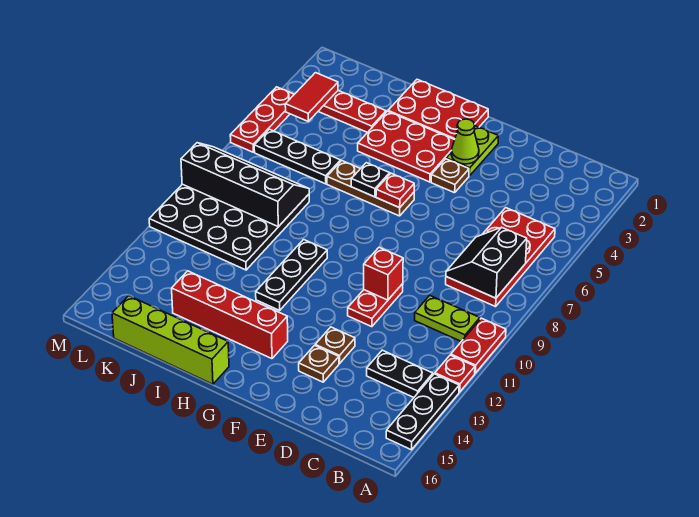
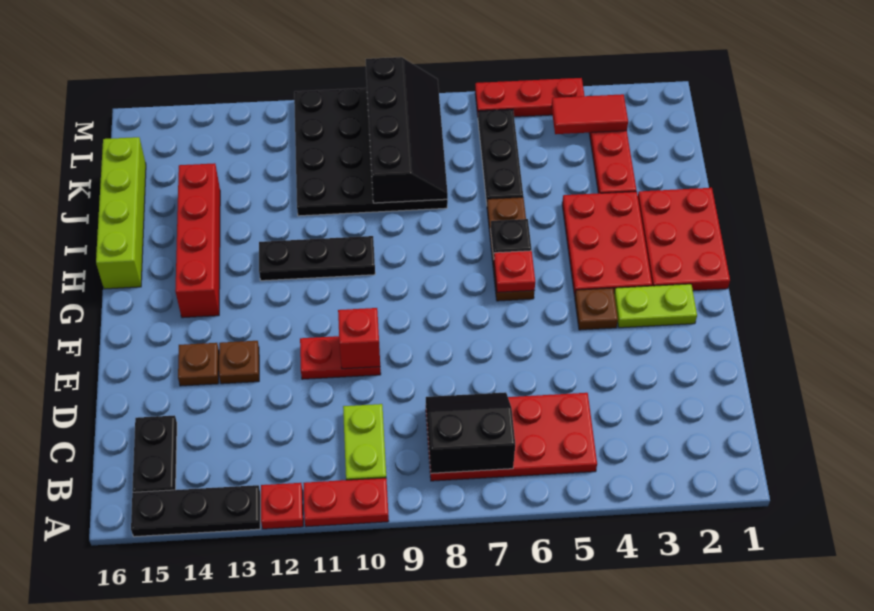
black plate B13:C13 level 1 -> black plate B15:C15 level 1
lime cone F3 level 2 -> none

